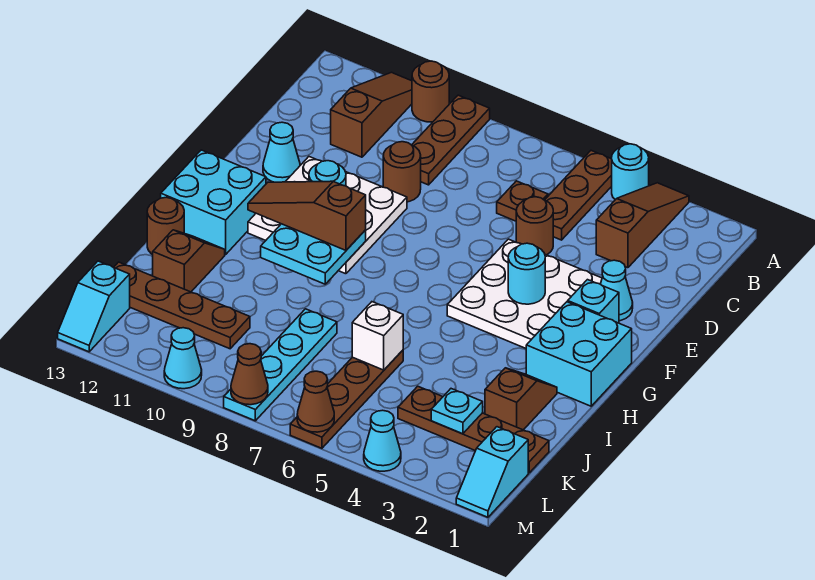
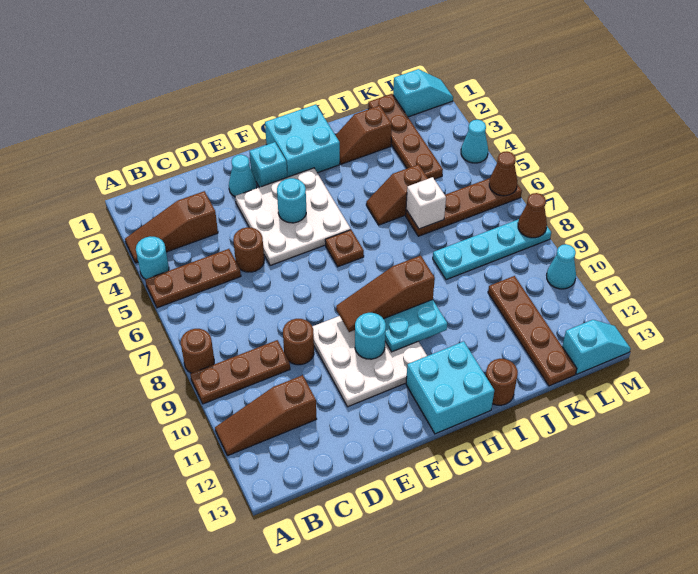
brown round brick A10 level 1 -> brown round brick A8 level 1
brown plate C6 level 1 -> brown plate G6 level 1
cyan cone E12 level 1 -> none
brown slope G9:G11 level 3 top 9 -> brown slope F9:H9 level 3 top H
brown slope I12:J12 level 1 top J -> brown slope I5:J5 level 1 top J
cyan plate K3 level 2 -> none

